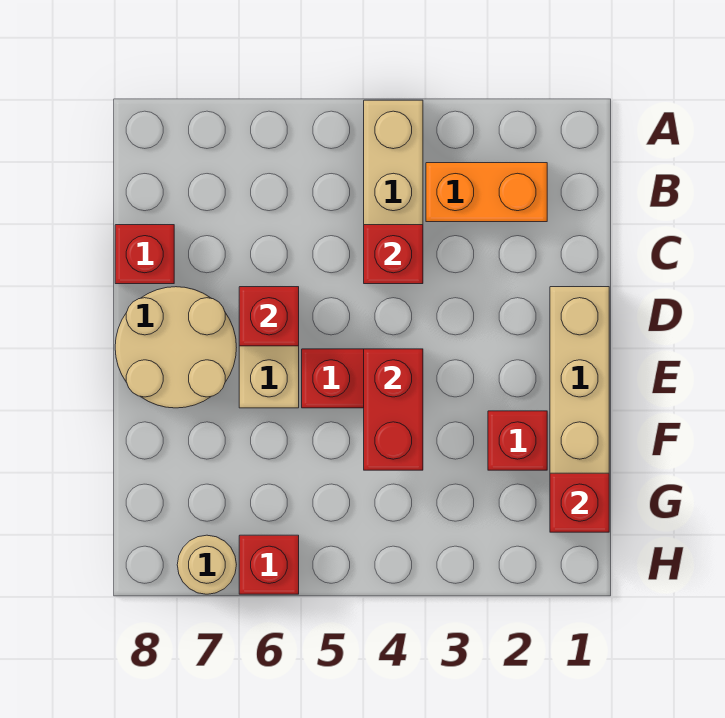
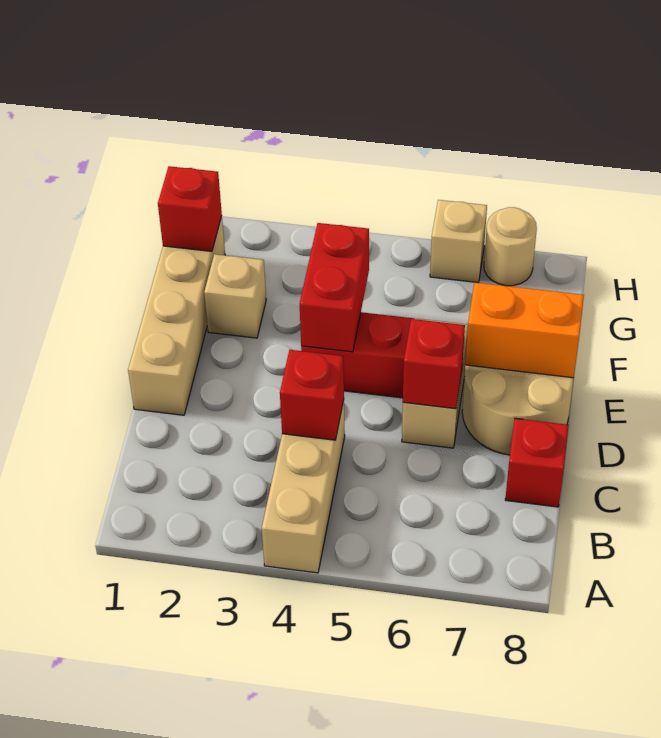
orange brick B2:B3 level 1 -> orange brick E7:E8 level 2
red brick F2 level 1 -> tan brick F2 level 1
red brick H6 level 1 -> tan brick H6 level 1

